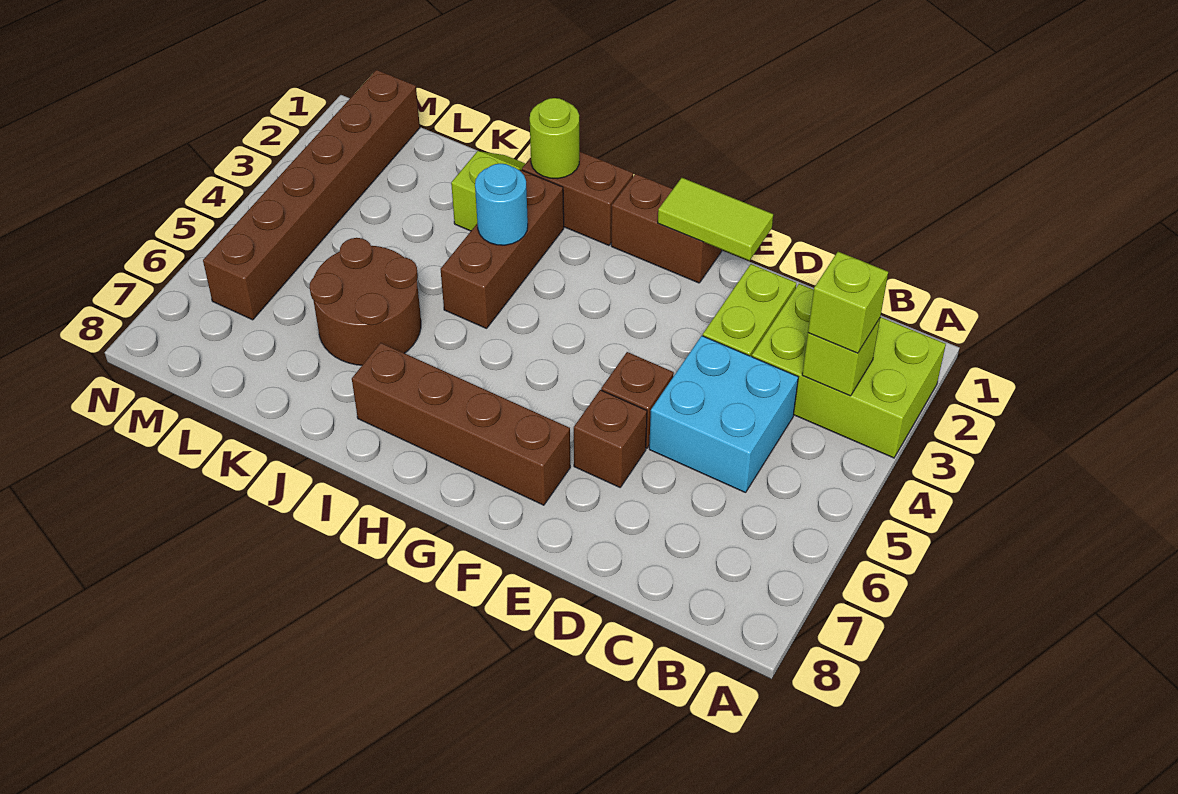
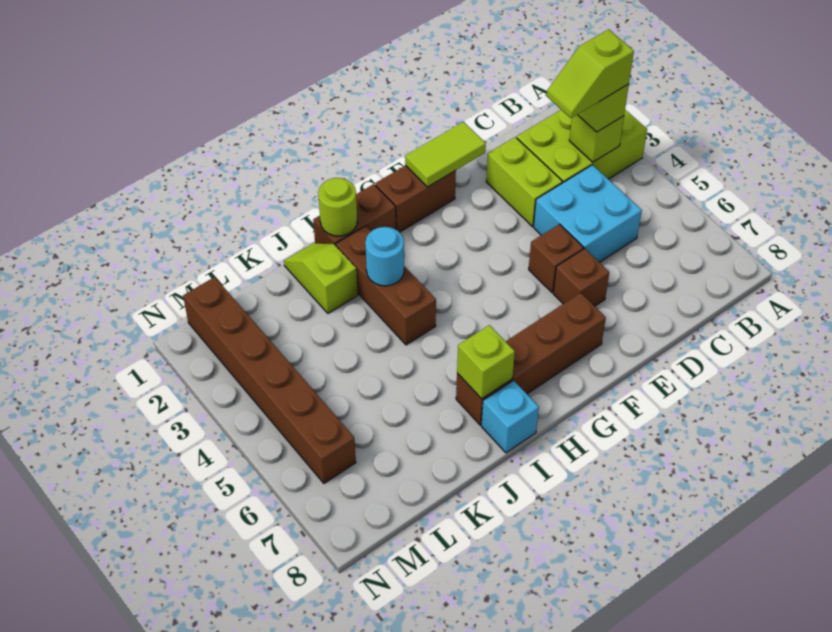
none -> lime slope B3:C3 level 4 top B
none -> lime brick I7 level 2
none -> cyan brick I8 level 1
brown round brick J5:K6 level 1 -> none

